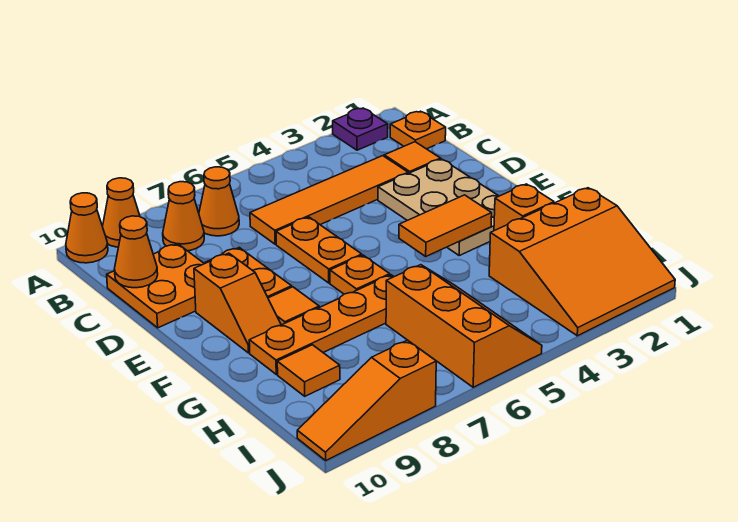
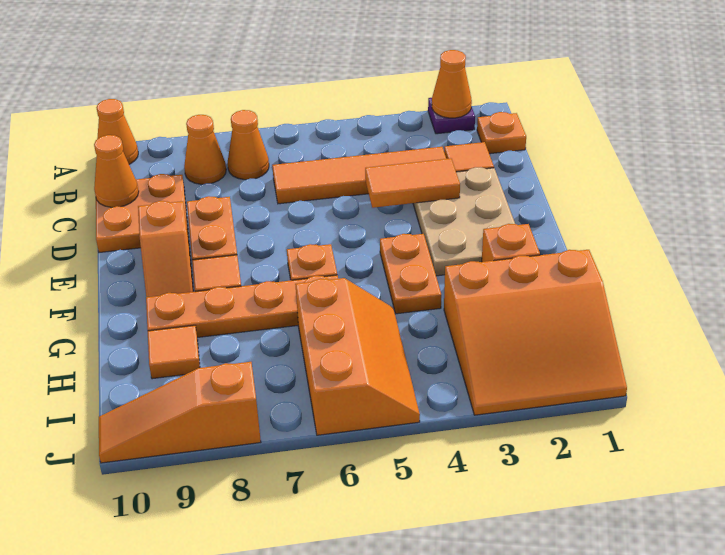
orange cone A9 level 1 -> orange cone A2 level 2
orange plate D6:E6 level 1 -> orange plate F4:G4 level 1
orange tile F3:F4 level 2 -> orange tile D3:D4 level 2

